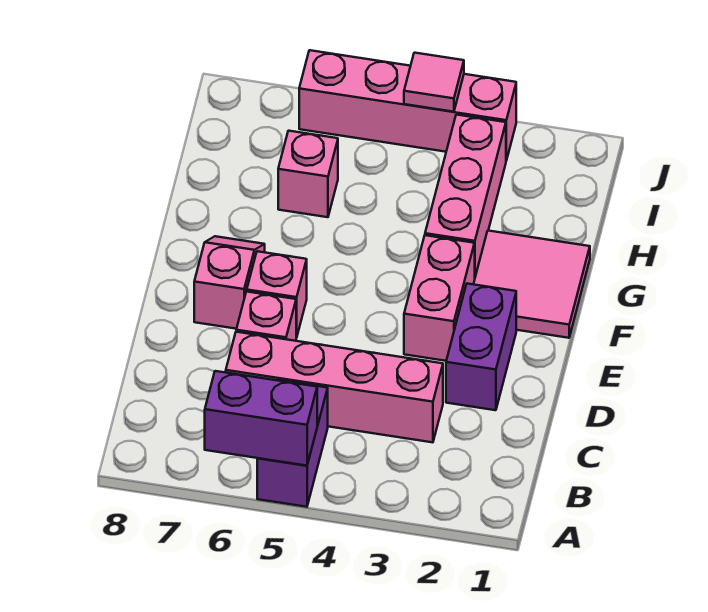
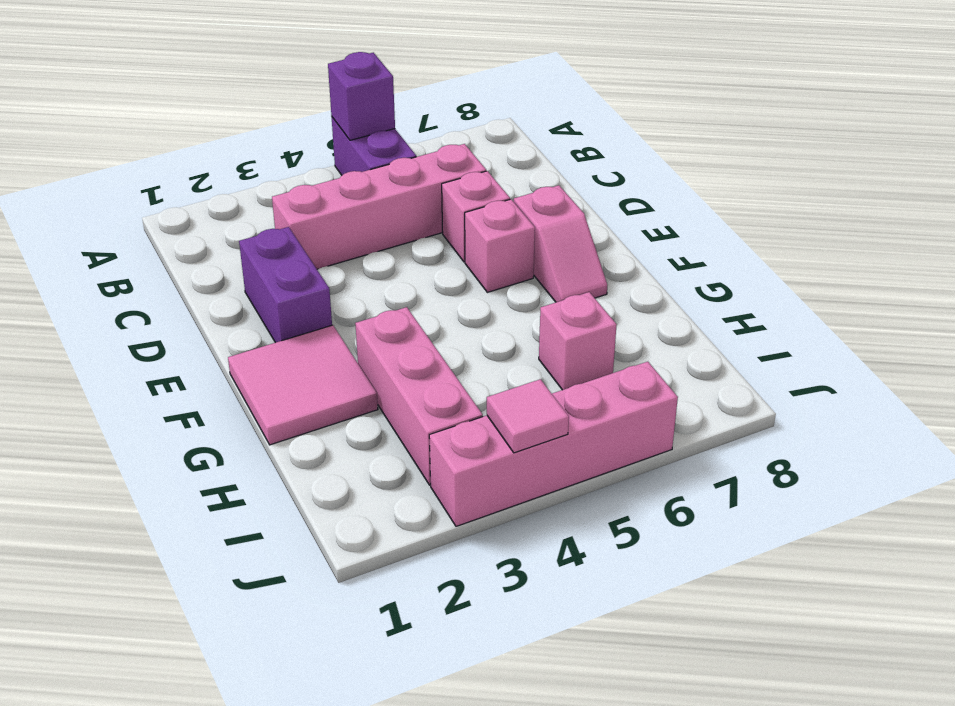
purple brick A5:A6 level 2 -> purple brick A5 level 2
pink brick E3:F3 level 1 -> none

